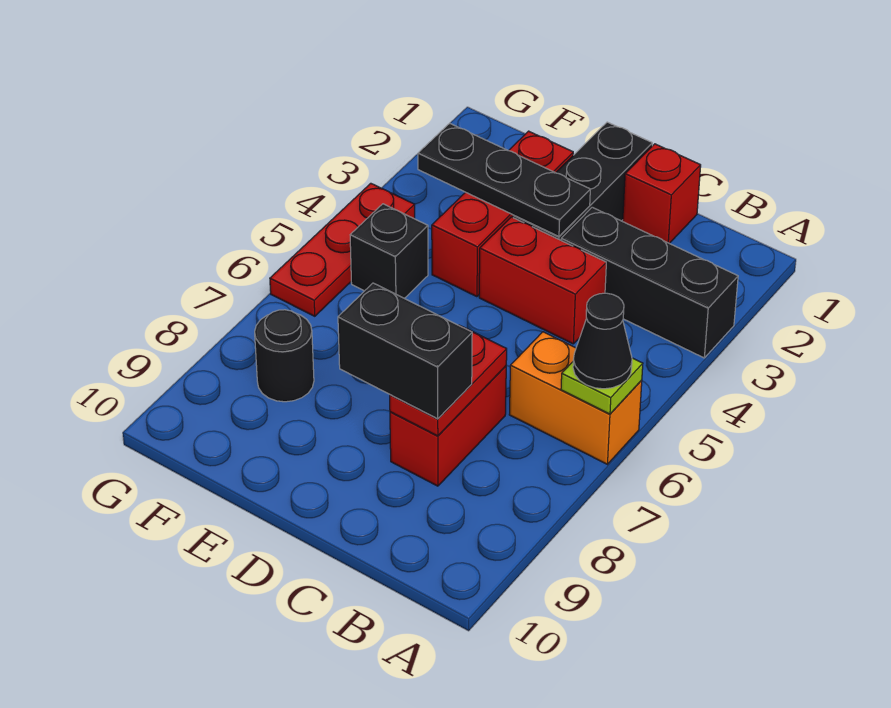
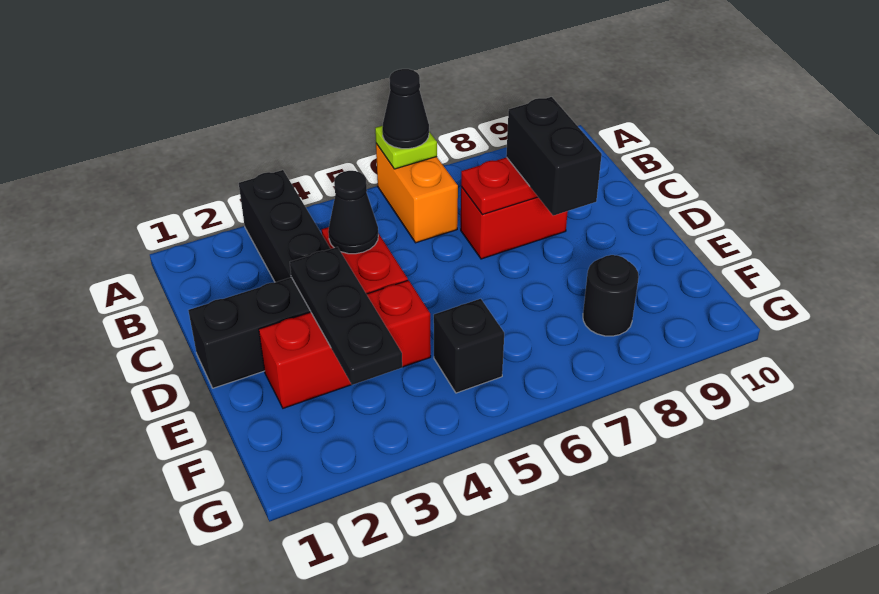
red brick C1 level 1 -> none
none -> black cone C4 level 2
red plate G4:G6 level 1 -> none

